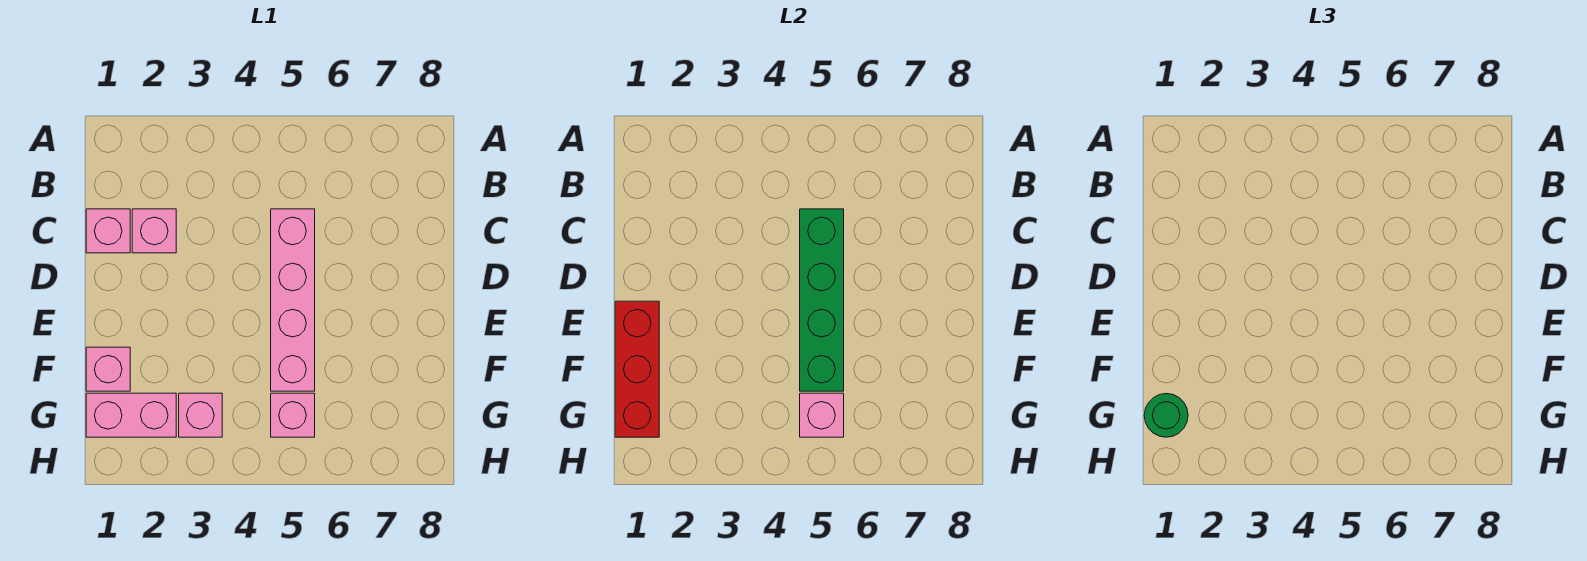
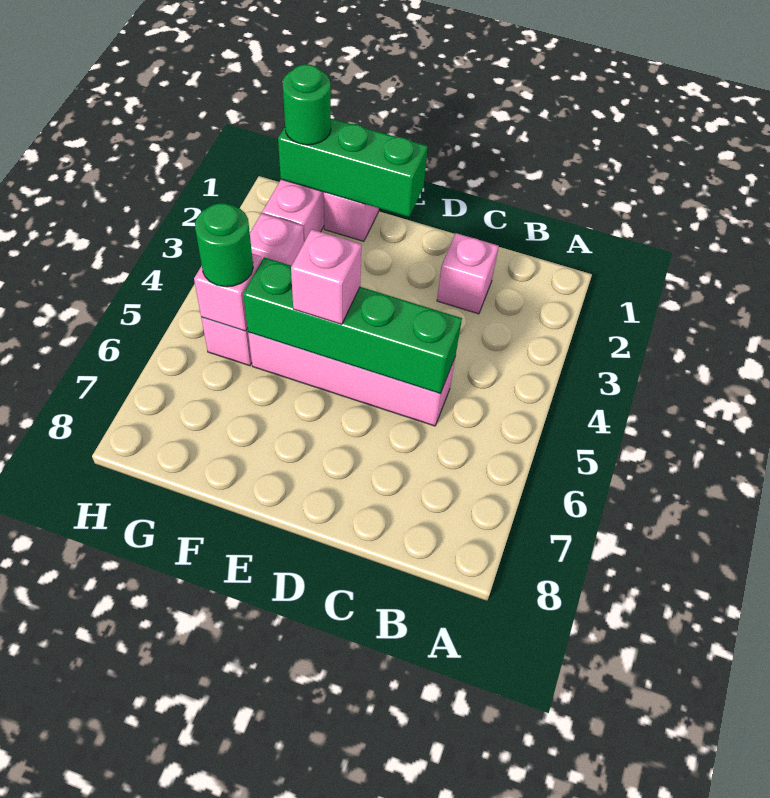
pink brick C1 level 1 -> pink brick E5 level 3
red brick E1:G1 level 2 -> green brick E1:G1 level 2
none -> green round brick G5 level 3

